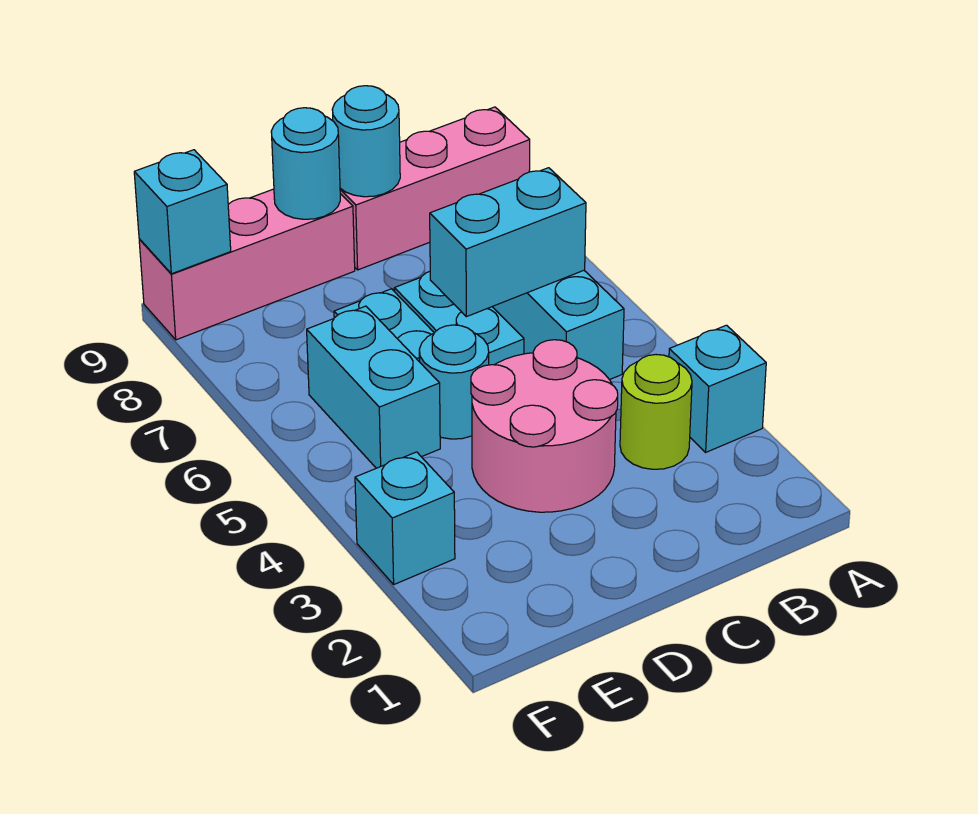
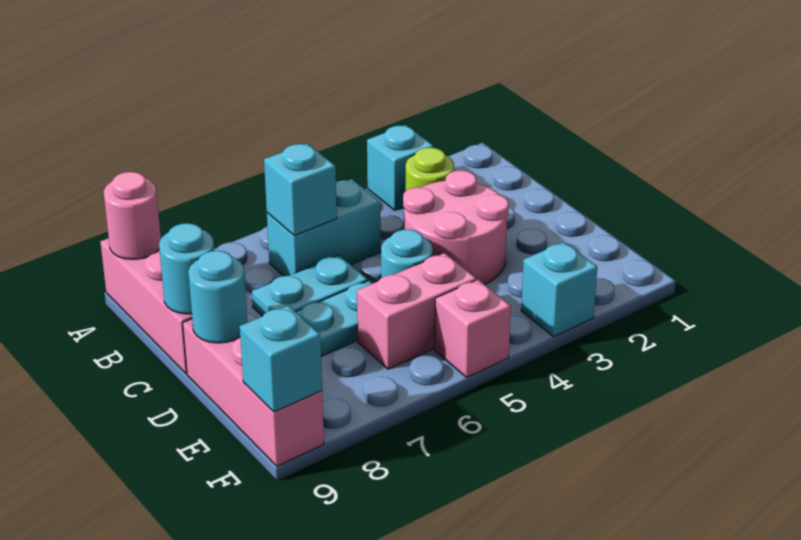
none -> pink round brick A9 level 2
cyan brick B6:C6 level 2 -> cyan brick B6 level 2
cyan brick E5:E6 level 1 -> pink brick E5:E6 level 1
none -> pink brick F5 level 1

